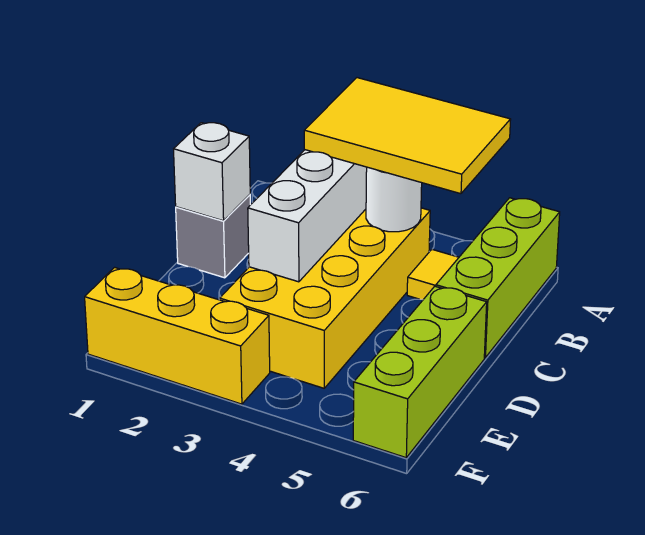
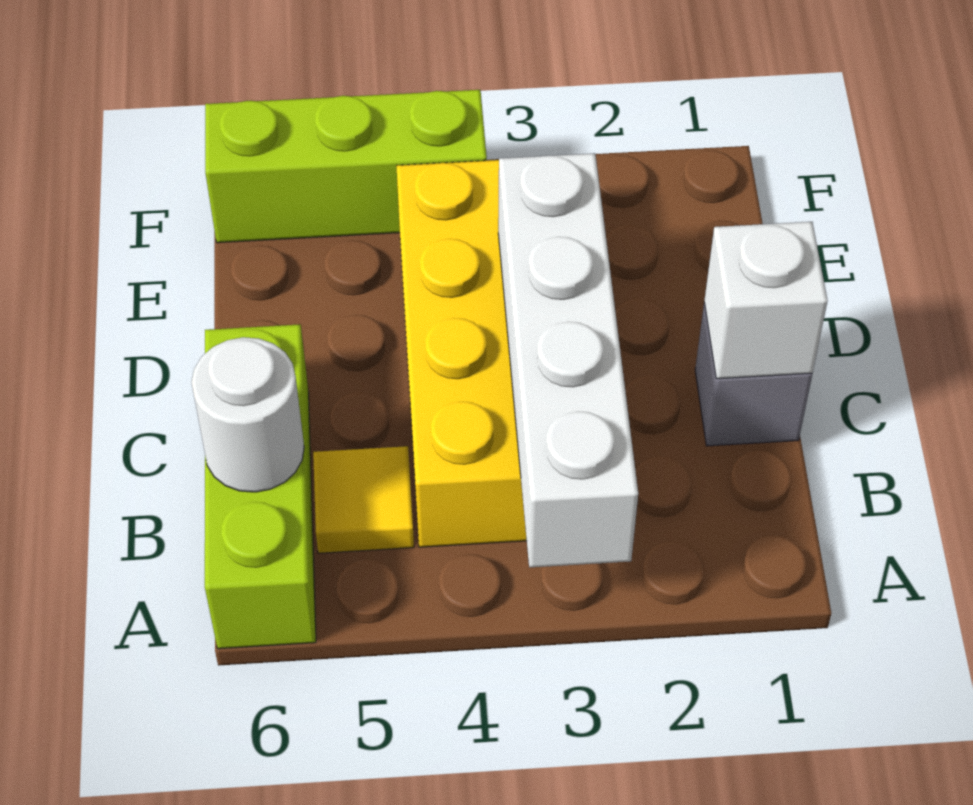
yellow tile A3:B5 level 3 -> none
white round brick B4 level 2 -> white round brick B6 level 2
lime brick D6:F6 level 1 -> lime brick F4:F6 level 1
yellow brick F1:F3 level 1 -> none

